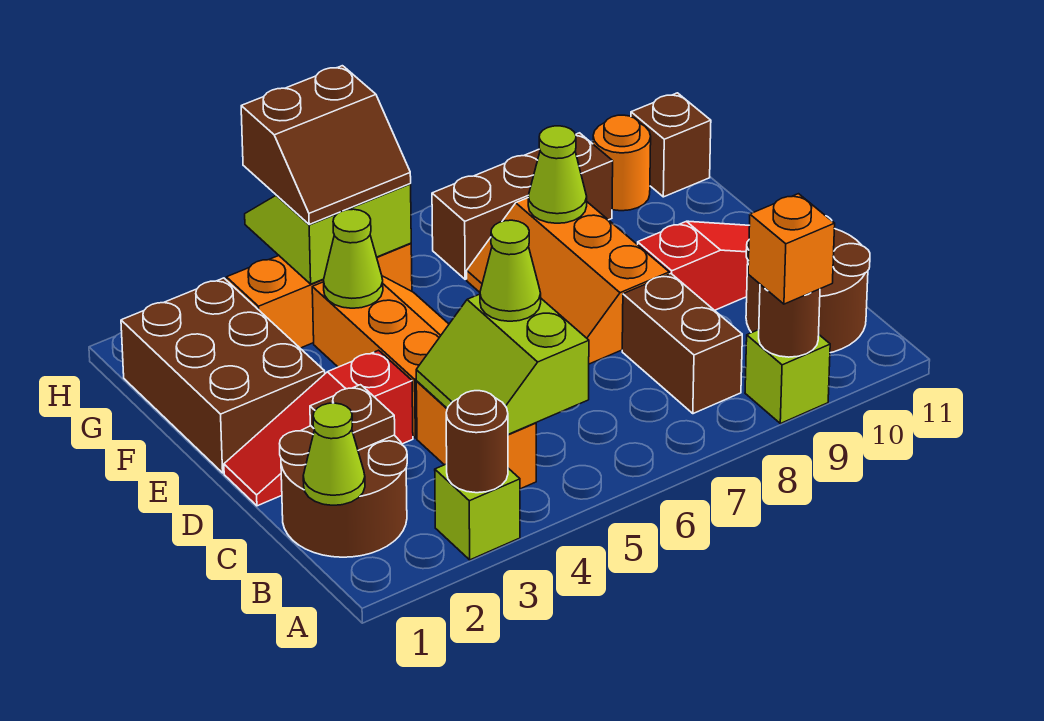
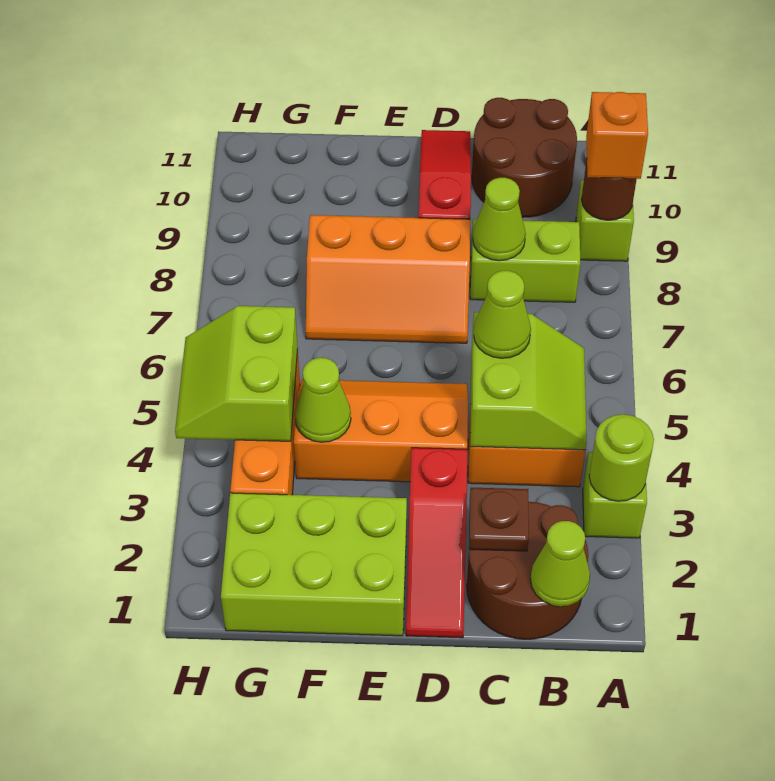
brown round brick A3 level 2 -> lime round brick A3 level 2
lime slope B4:C5 level 2 top 5 -> lime slope B4:C5 level 2 top C
brown brick B8:C8 level 1 -> lime brick B8:C8 level 1
brown brick E1:G2 level 1 -> lime brick E1:G2 level 1
lime cone F8 level 2 -> lime cone C8 level 2
brown slope G4:H5 level 3 top H -> none
brown brick G7:G9 level 1 -> none
orange round brick G10 level 1 -> none
brown brick G11 level 1 -> none

